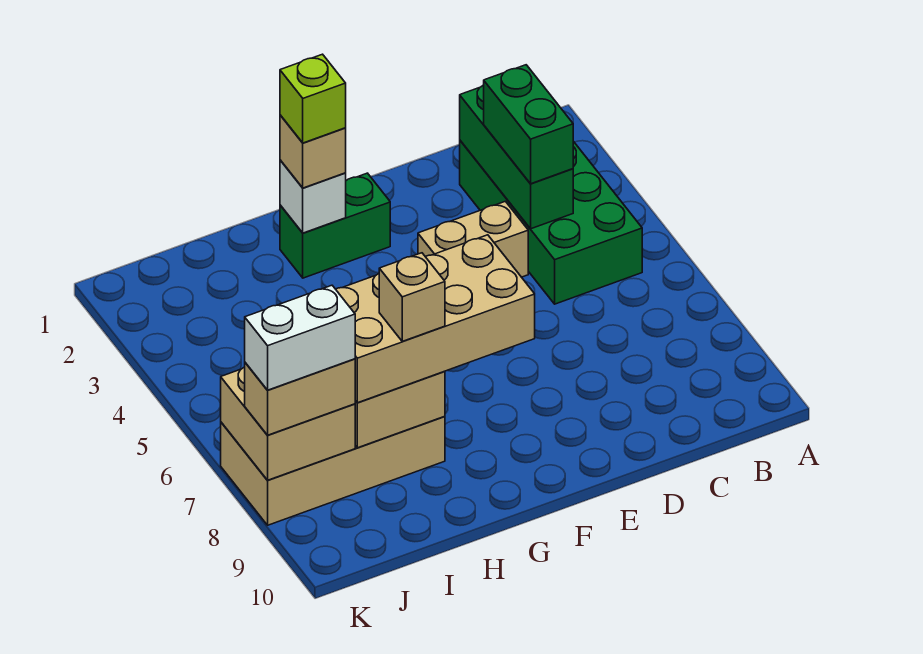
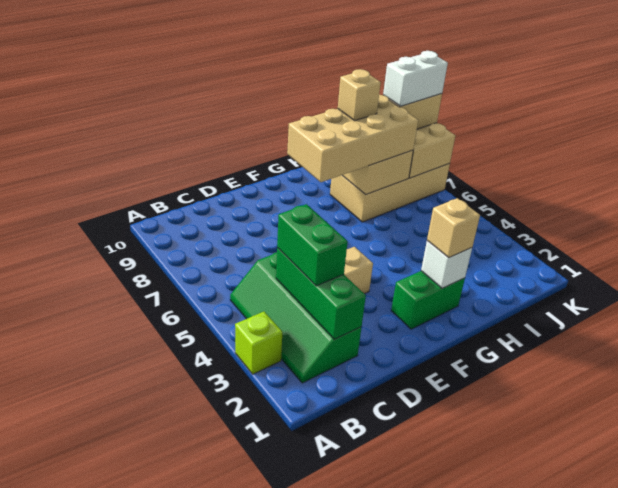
green brick B2:C5 level 1 -> green slope B2:C5 level 1 top C
lime brick G2 level 4 -> lime brick A3 level 1

